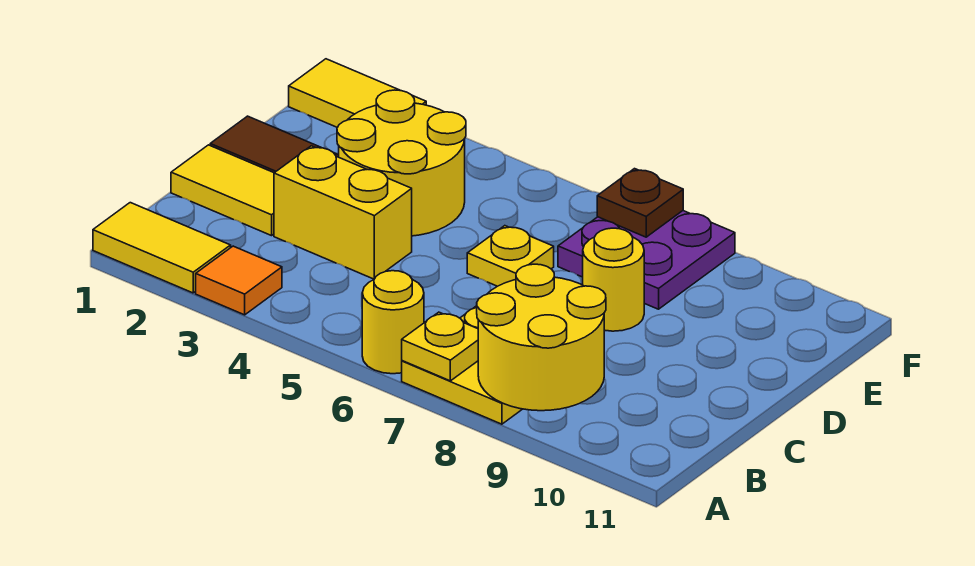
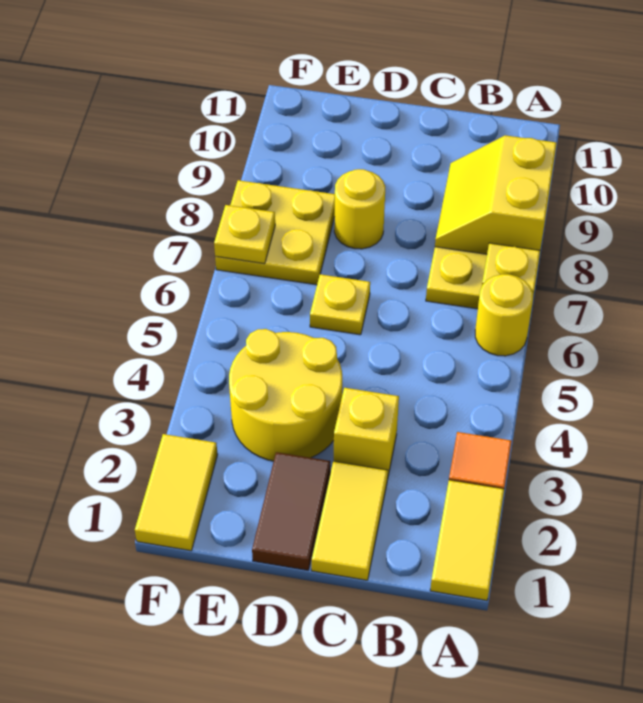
yellow round brick A8:B9 level 2 -> yellow slope A8:B9 level 2 top A
yellow brick C3:C4 level 1 -> yellow brick C3 level 1
purple plate E7:F8 level 1 -> yellow plate E7:F8 level 1
brown plate F7 level 2 -> yellow plate F7 level 2

